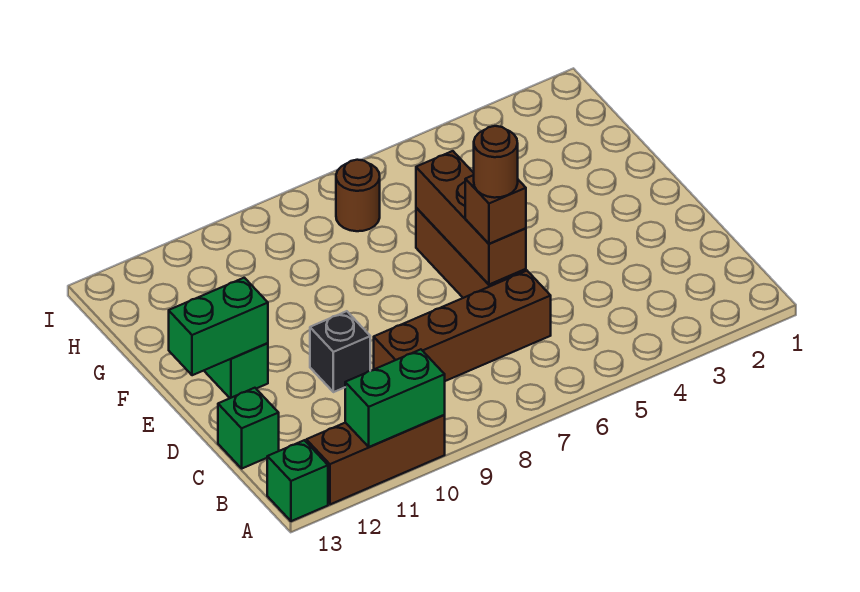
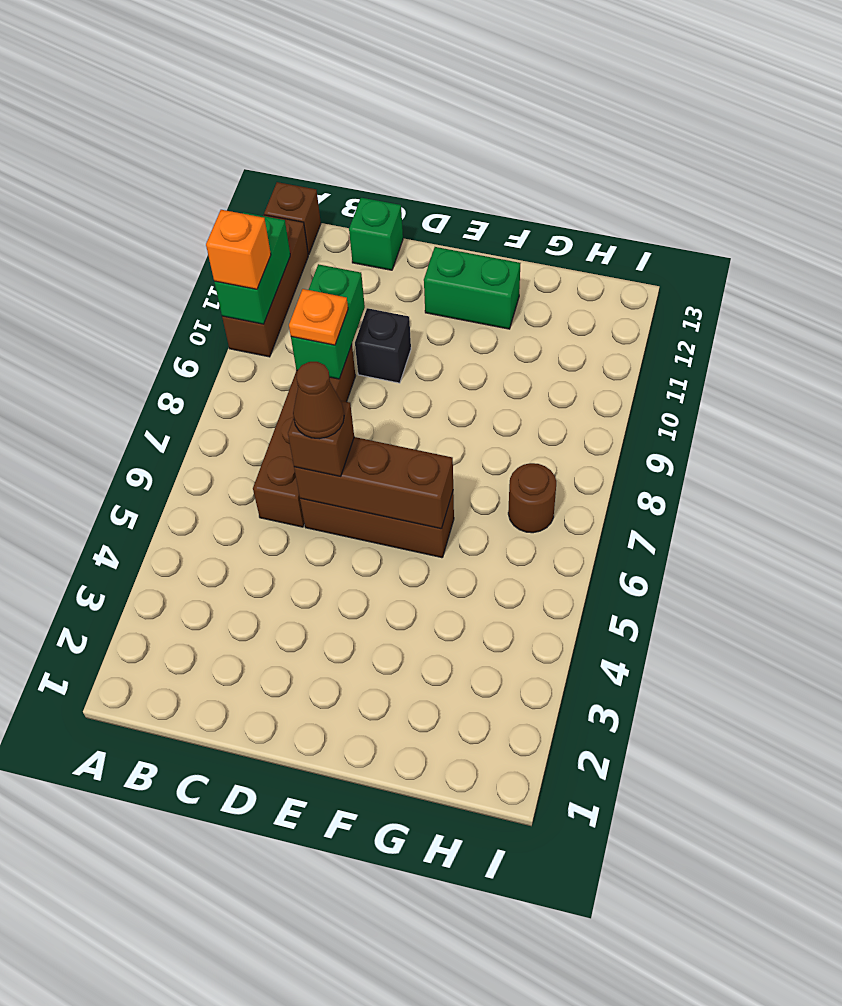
none -> orange brick A10 level 3
green brick A13 level 1 -> brown brick A13 level 1
none -> orange plate C9 level 3
brown round brick D6 level 4 -> brown cone D6 level 4
green brick E12:E13 level 2 -> green brick C9:C10 level 2

